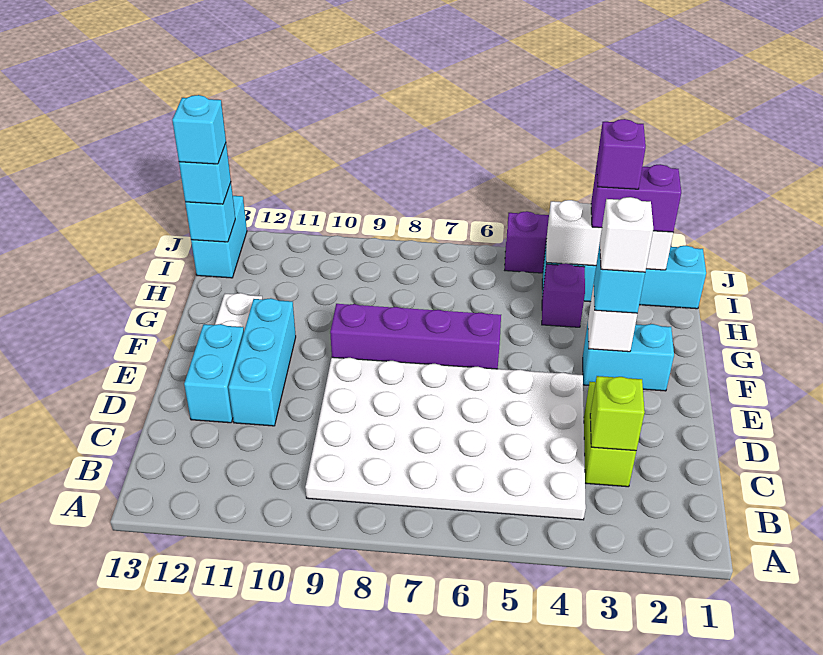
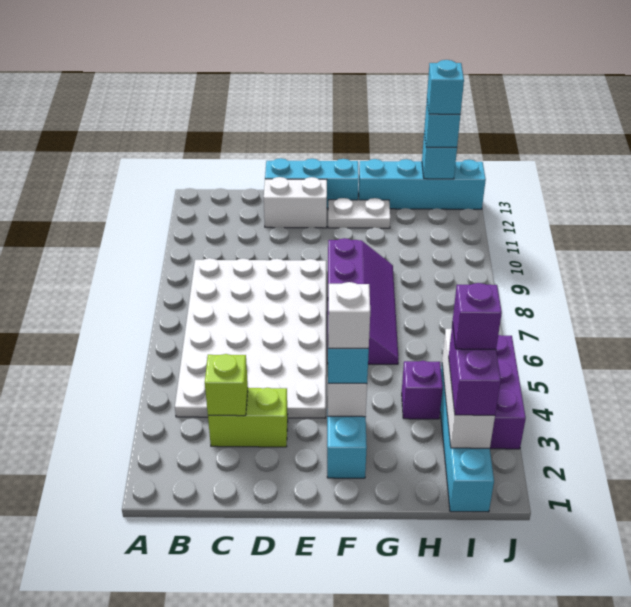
cyan brick D11:F11 level 1 -> cyan brick D13:F13 level 1
cyan brick D12:E12 level 1 -> white brick D12:E12 level 1
cyan brick I13:J13 level 1 -> cyan brick G13:J13 level 1

